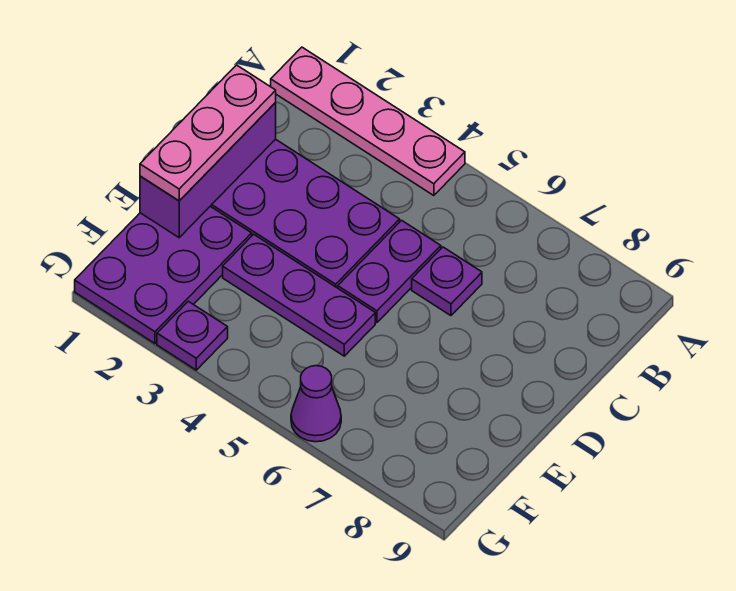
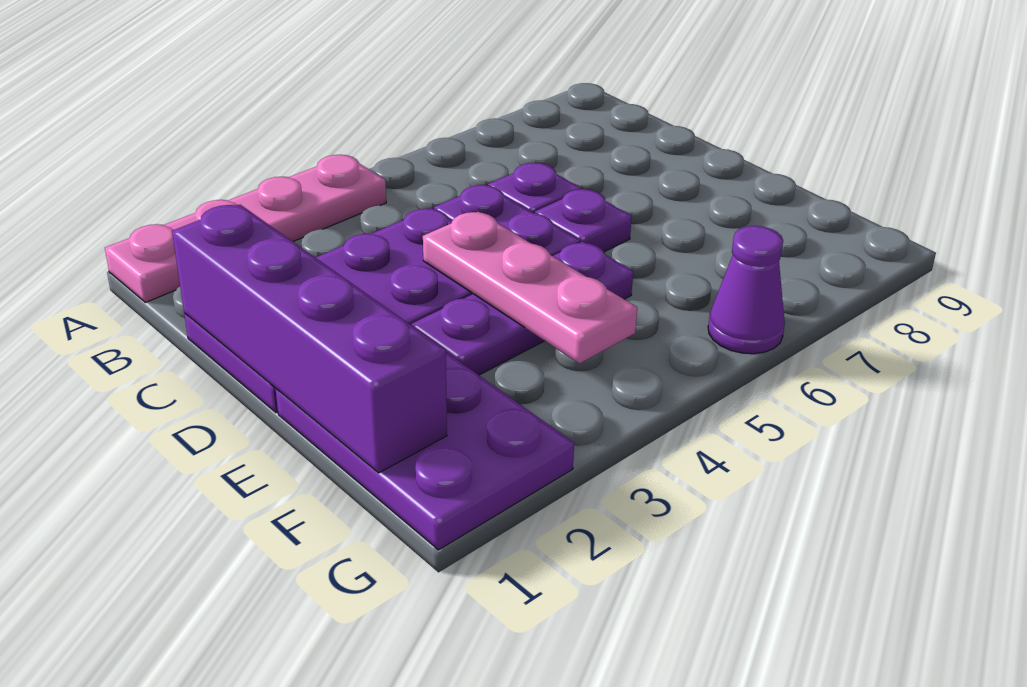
purple brick C1:E1 level 2 -> purple brick C1:F1 level 2
pink plate C1:E1 level 3 -> pink plate D4:F4 level 2
purple plate G3 level 1 -> purple plate D6 level 1

